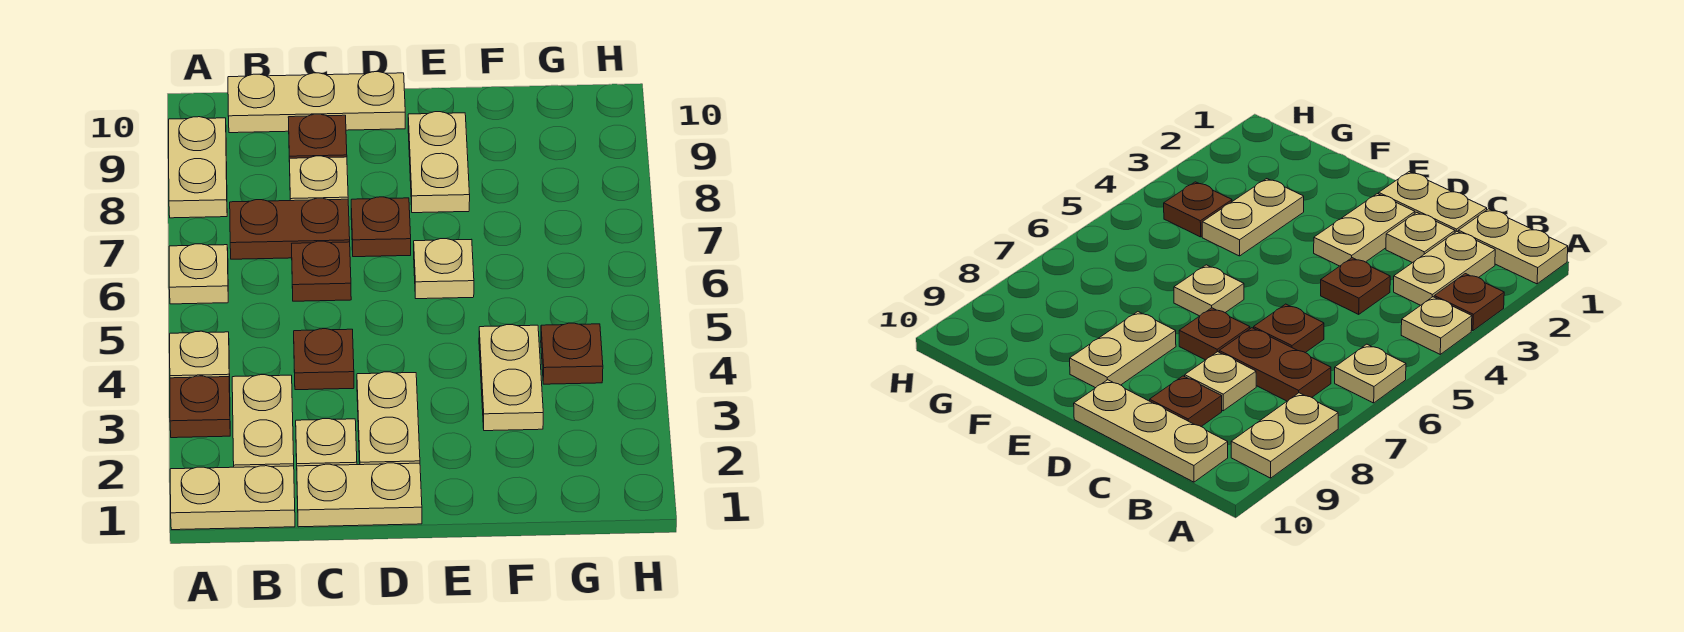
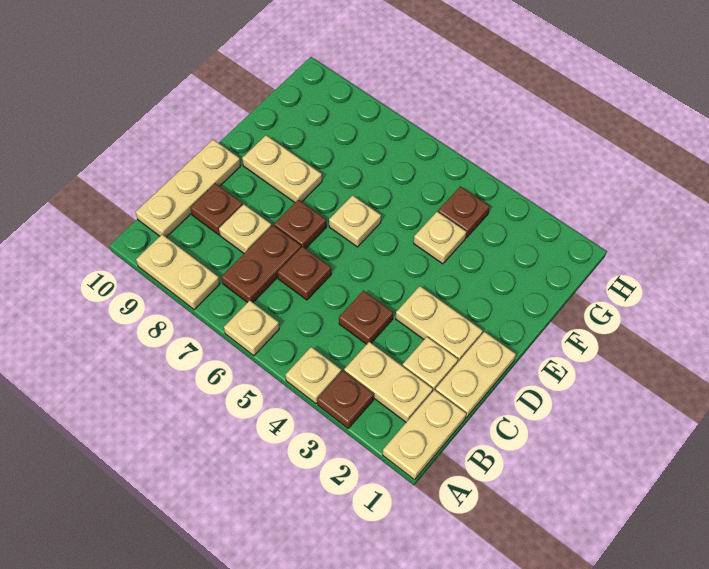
tan plate F3:F4 level 1 -> tan plate F4 level 1

